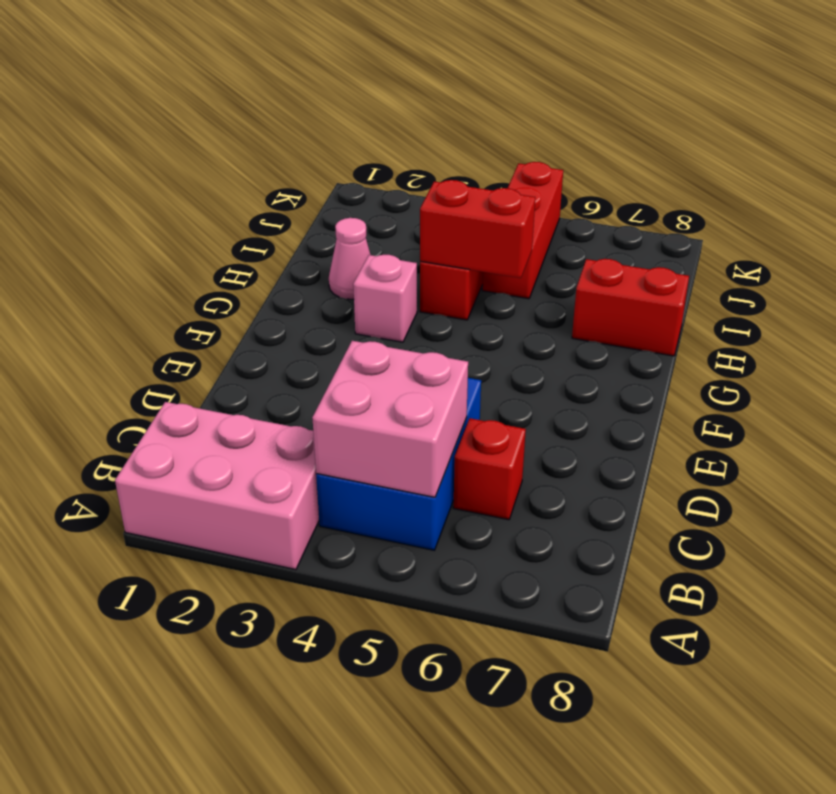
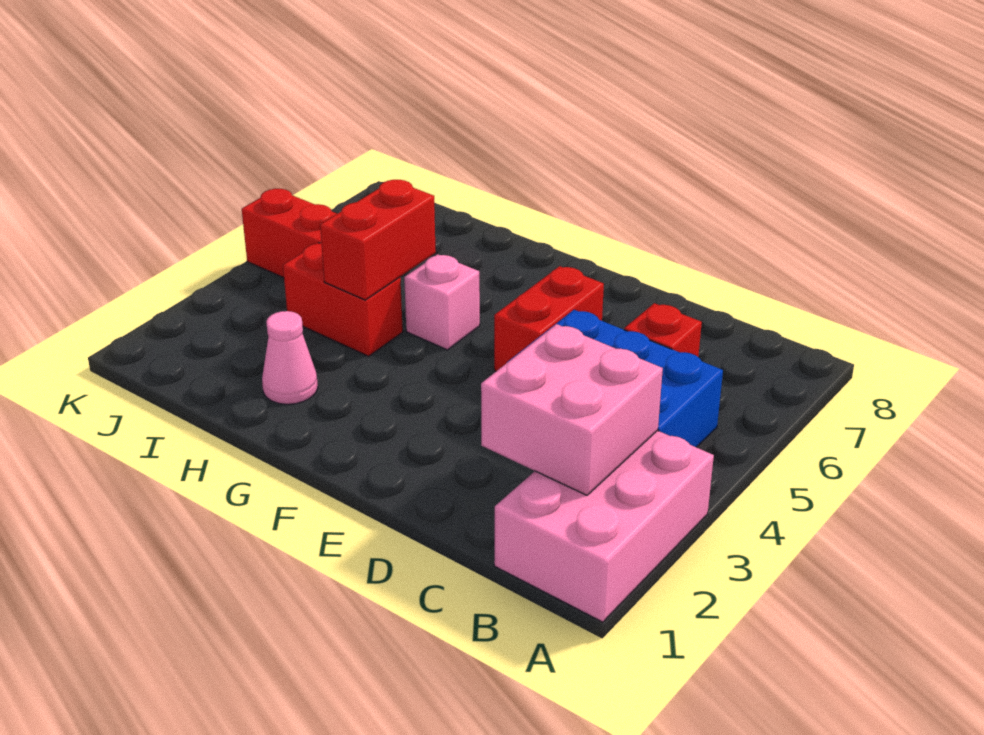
pink brick B4:C5 level 2 -> pink brick B2:C3 level 2
pink brick G3 level 1 -> pink brick G5 level 1
red brick H7:H8 level 1 -> red brick E5:E6 level 1

